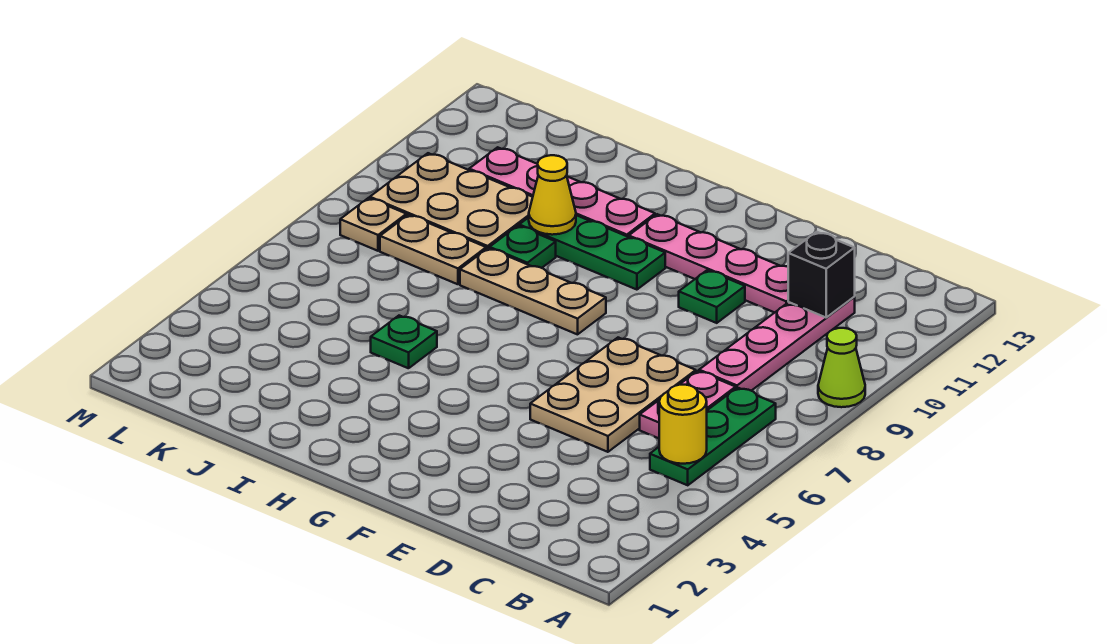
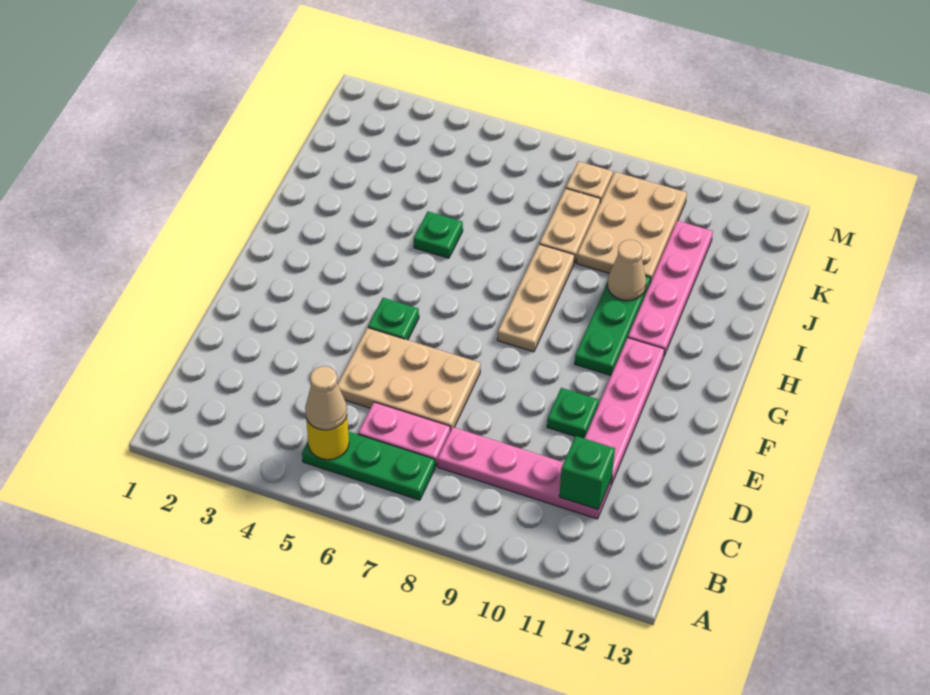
lime cone A9 level 1 -> none
none -> tan cone B5 level 3
black brick C11 level 2 -> green brick C11 level 2
green plate I9 level 1 -> green plate F5 level 1
yellow cone I10 level 2 -> tan cone I10 level 2

